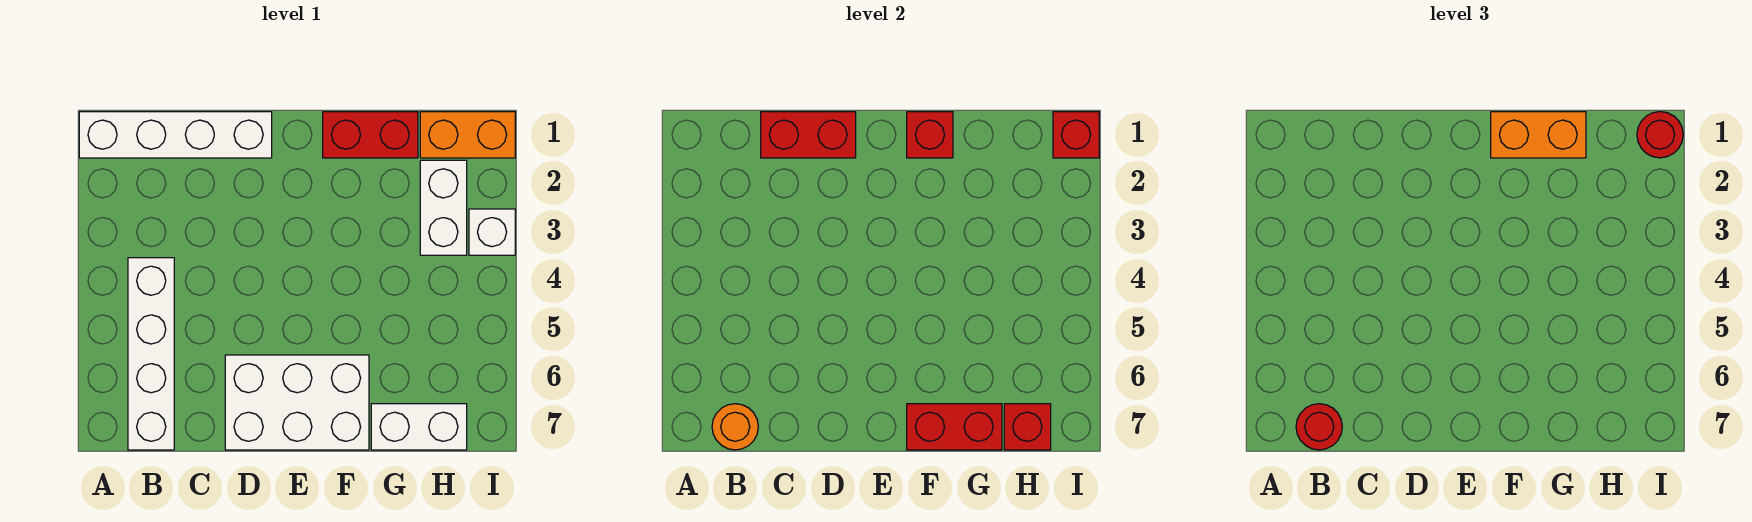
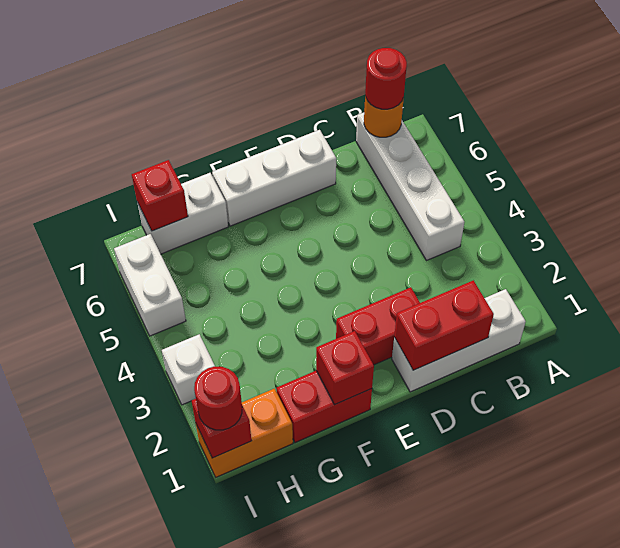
white brick A1:D1 level 1 -> white brick B1:D1 level 1
white brick D6:F7 level 1 -> white brick D7:F7 level 1
orange brick F1:G1 level 3 -> none
red brick F7:G7 level 2 -> red brick D2:E2 level 1
white brick H2:H3 level 1 -> white brick I5:I6 level 1

